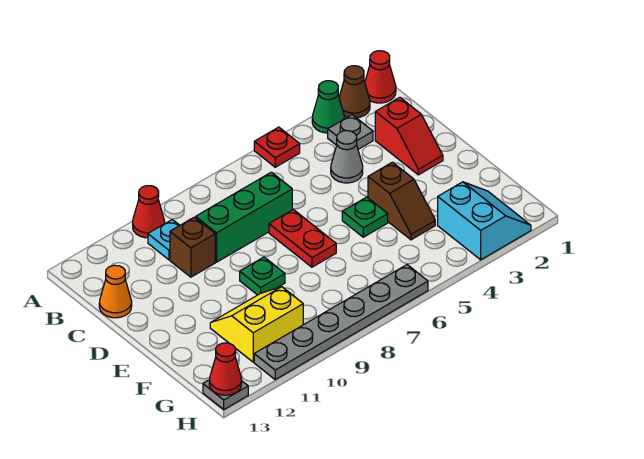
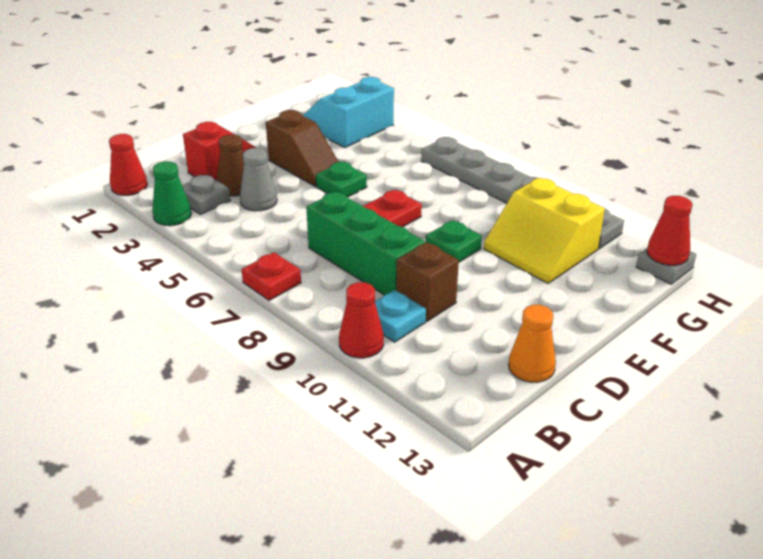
brown cone A2 level 1 -> brown cone C3 level 1
red plate A5 level 1 -> red plate A7 level 1
brown slope E4:F4 level 1 top E -> brown slope E3:E4 level 1 top 3

